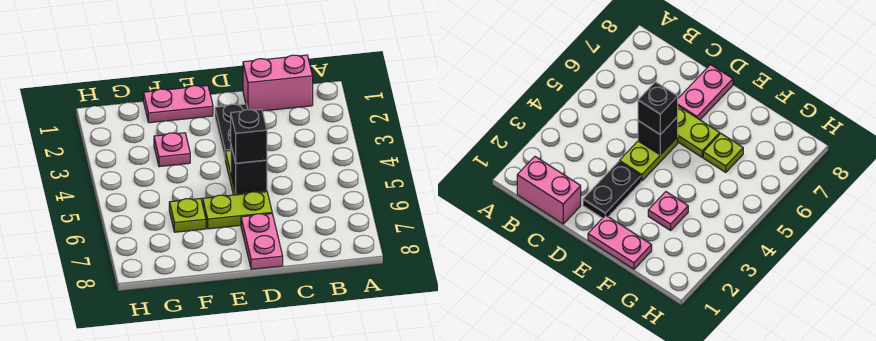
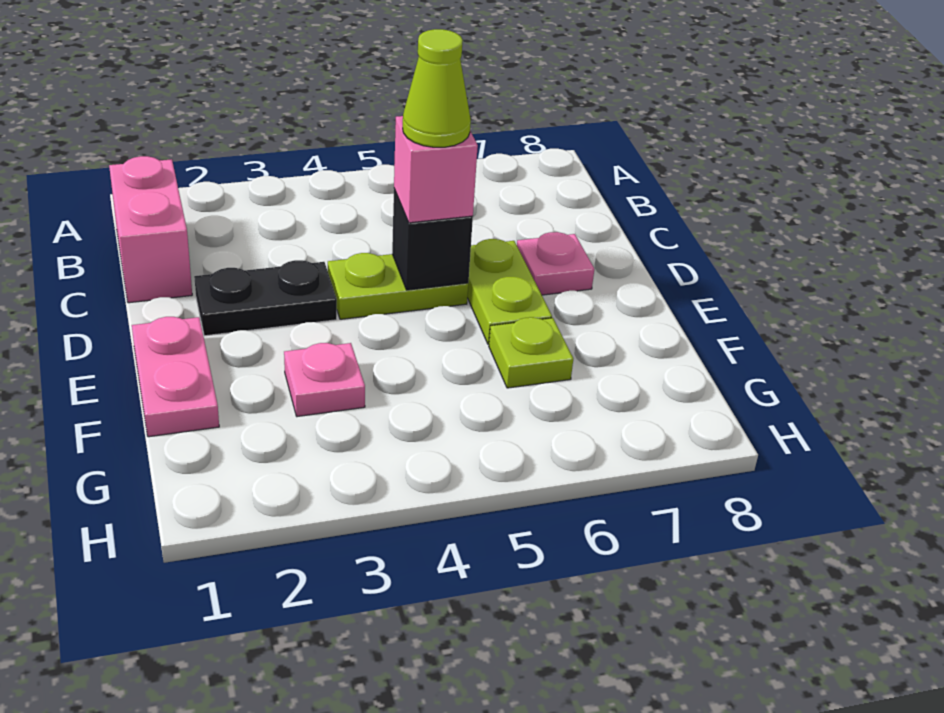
black brick D5 level 3 -> pink brick D5 level 3
none -> lime cone D5 level 4
pink plate D7:D8 level 1 -> pink plate D7 level 1

